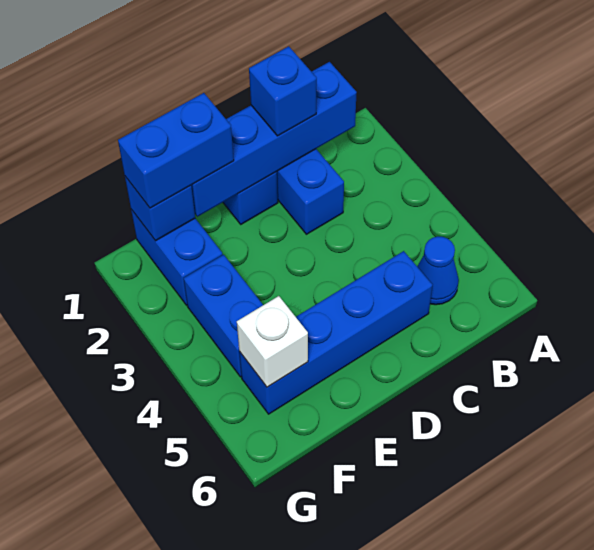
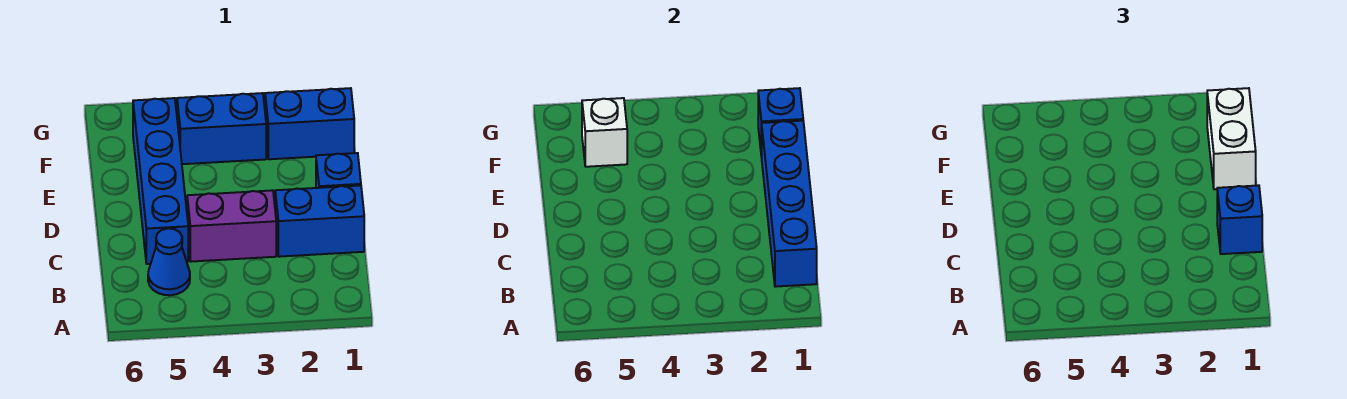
none -> purple brick C3:C4 level 1
blue brick E1:F1 level 3 -> white brick E1:F1 level 3

